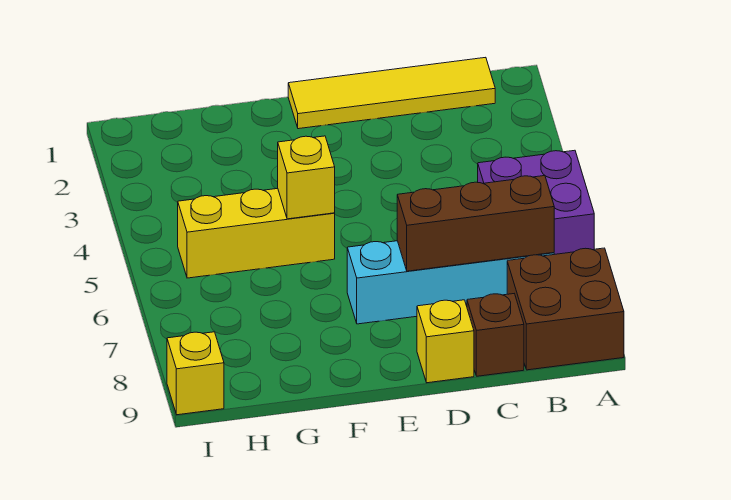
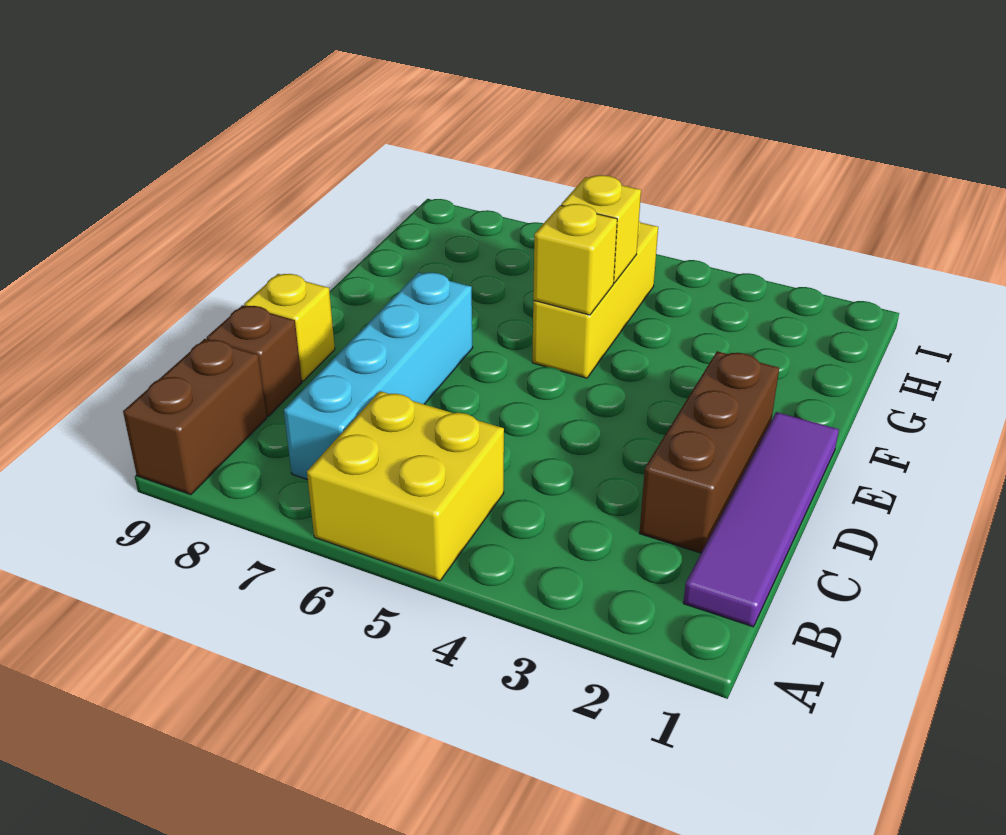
purple brick A5:B6 level 1 -> yellow brick A5:B6 level 1
brown brick A8:B9 level 1 -> brown brick A9:B9 level 1
yellow tile B1:E1 level 1 -> purple tile B1:E1 level 1
brown brick B7:D7 level 2 -> brown brick C2:E2 level 1
yellow brick I9 level 1 -> yellow brick G5 level 2

